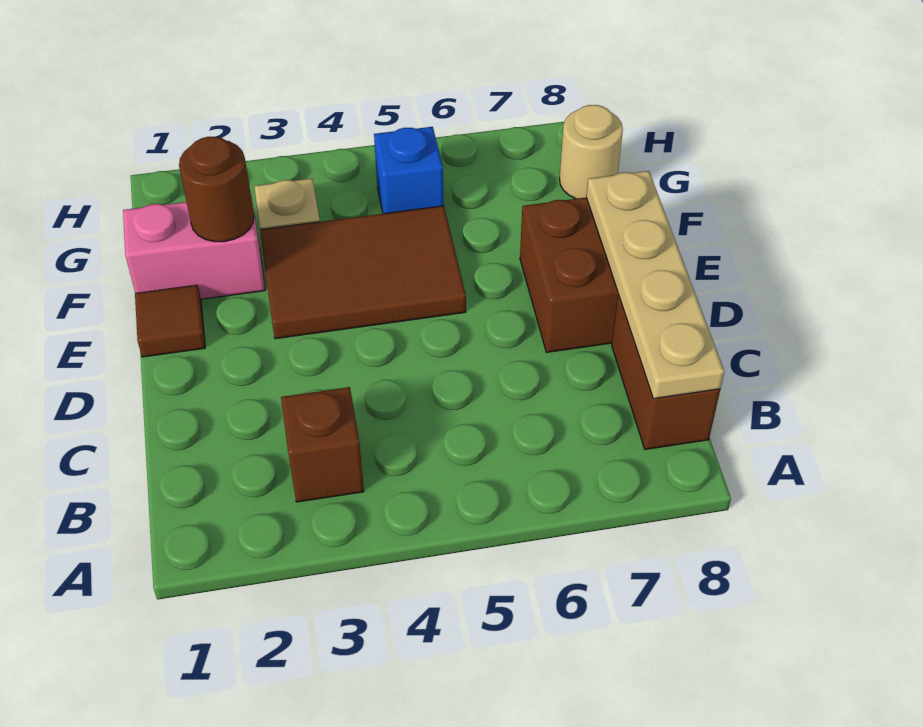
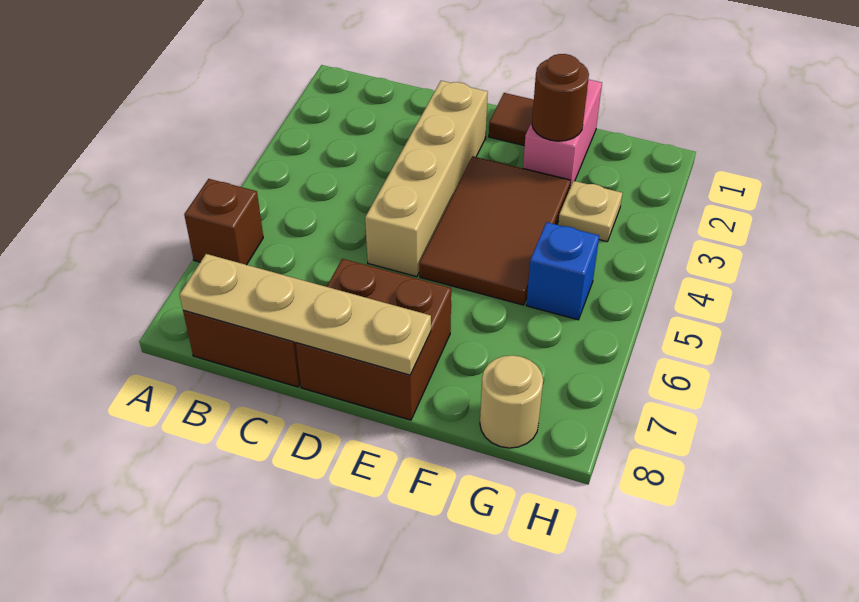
brown brick B3 level 1 -> brown brick A6 level 1
none -> tan brick D2:D5 level 1

